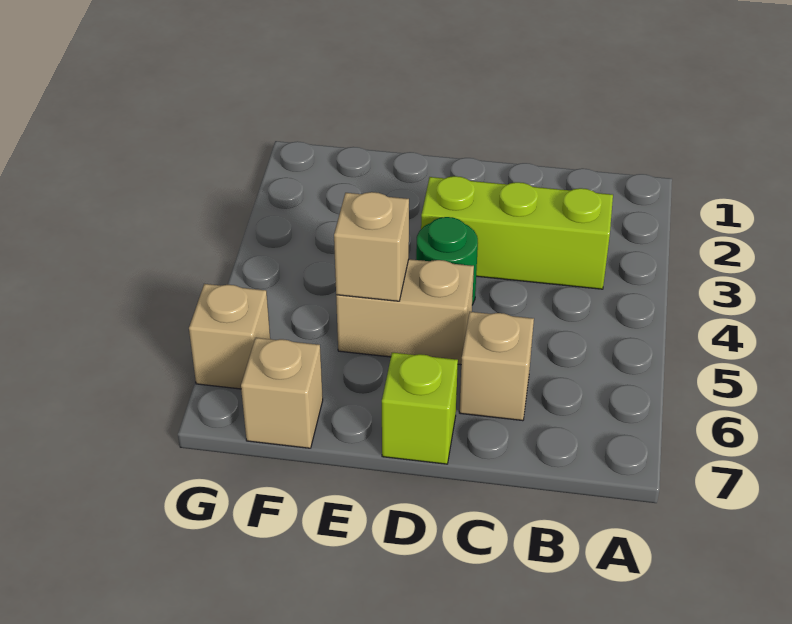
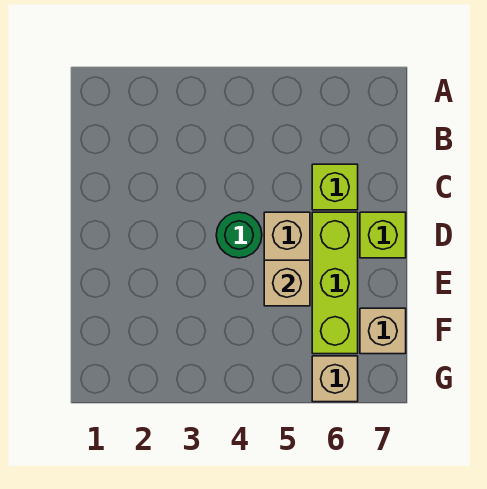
lime brick B3:D3 level 1 -> lime brick D6:F6 level 1
tan brick C6 level 1 -> lime brick C6 level 1

